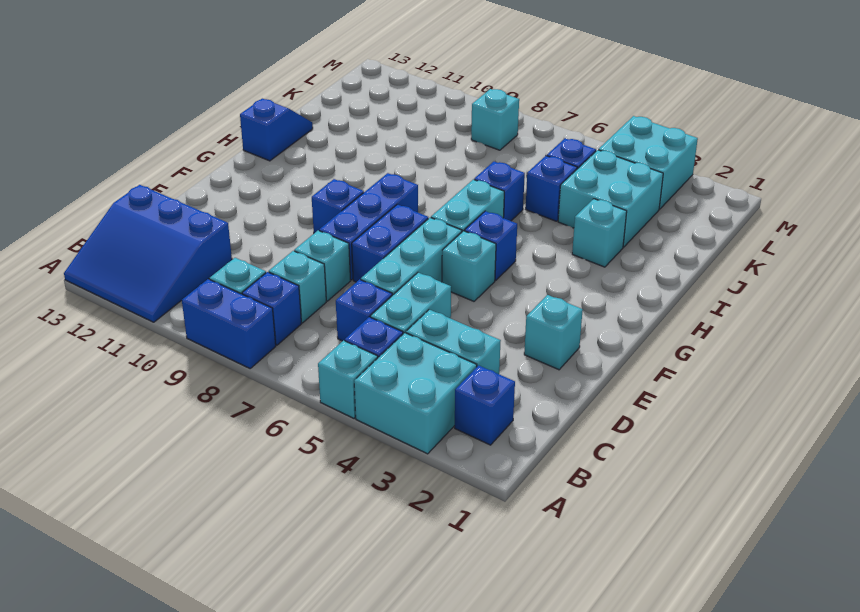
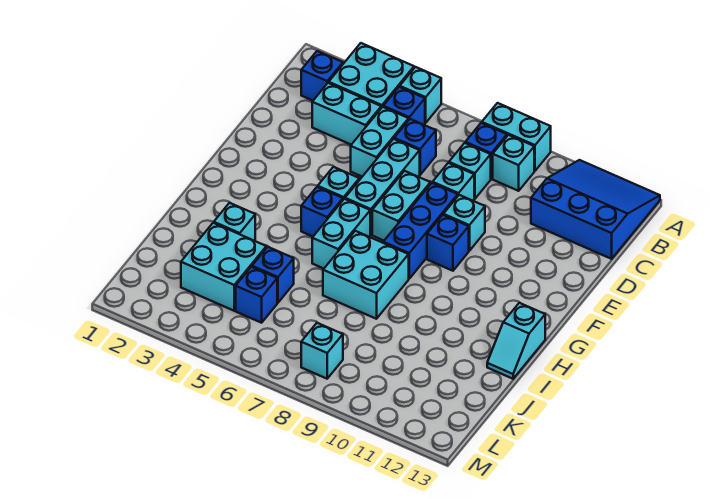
blue brick A8:A9 level 1 -> cyan brick A8:A9 level 1
cyan brick E2 level 1 -> cyan brick E9 level 1
blue brick E7:F7 level 1 -> cyan brick E7:F7 level 1
blue slope H13:I13 level 1 top H -> cyan slope H13:I13 level 1 top H
blue brick I6 level 1 -> none
cyan brick L3:M4 level 1 -> cyan brick H7:I8 level 1

